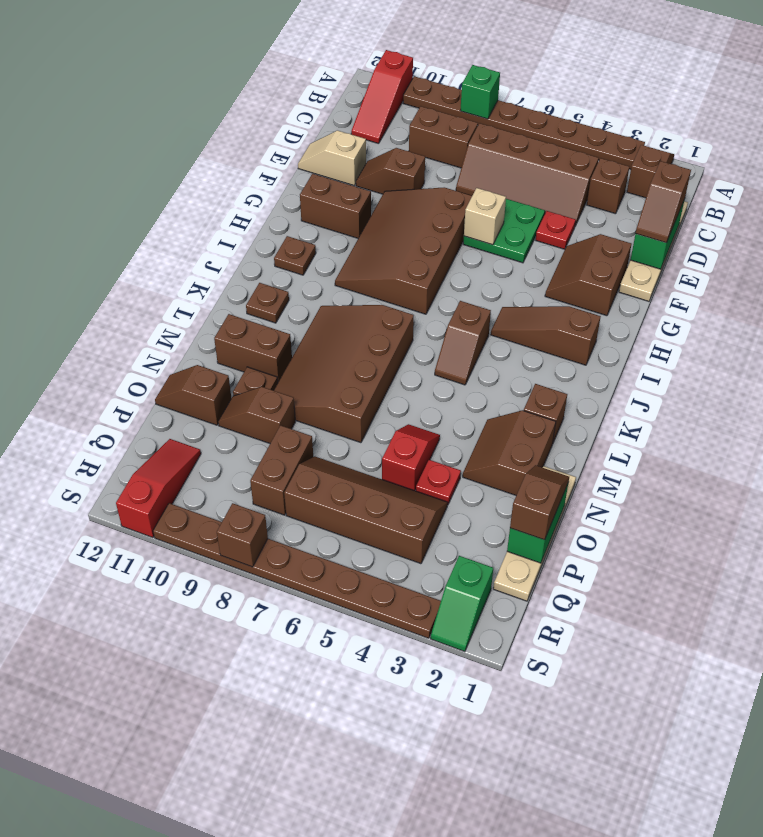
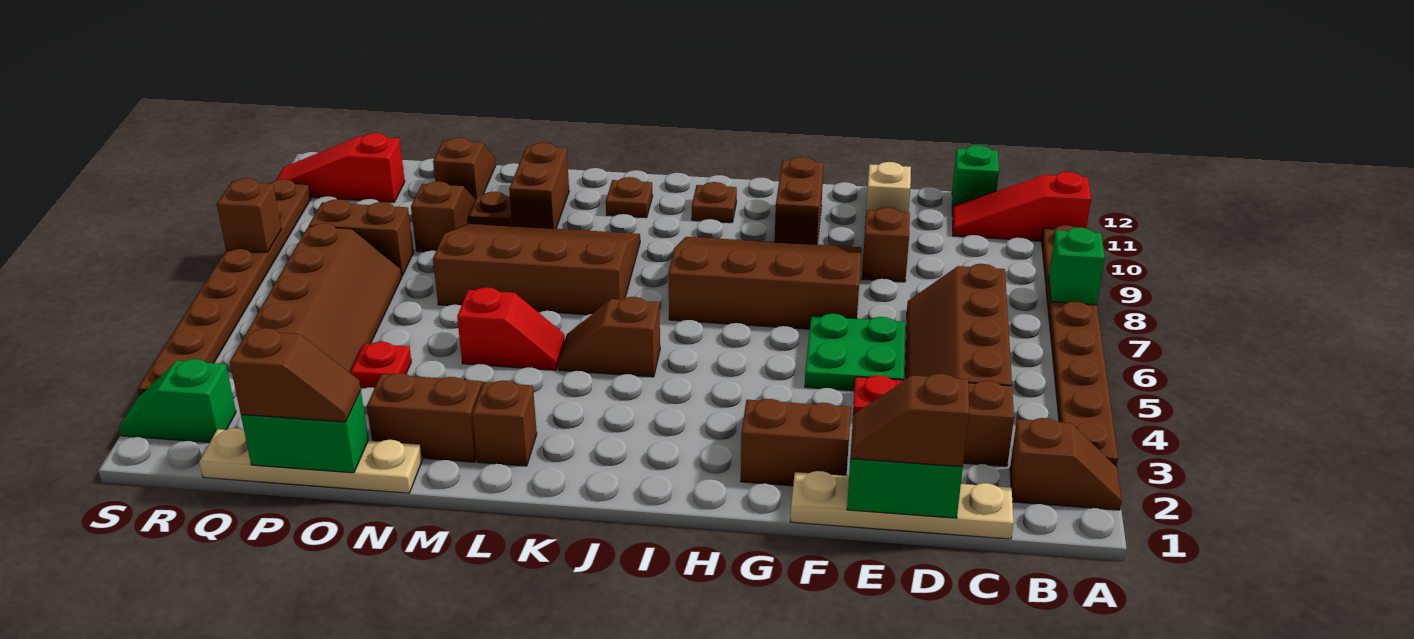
brown brick C8:C9 level 1 -> none
none -> green brick C12 level 1
tan brick F6 level 2 -> none
brown slope I2:I4 level 1 top 2 -> none
red slope N5:O5 level 1 top O -> red slope L5:M5 level 1 top M
red slope Q11:S11 level 1 top S -> red slope Q11:S11 level 1 top Q

